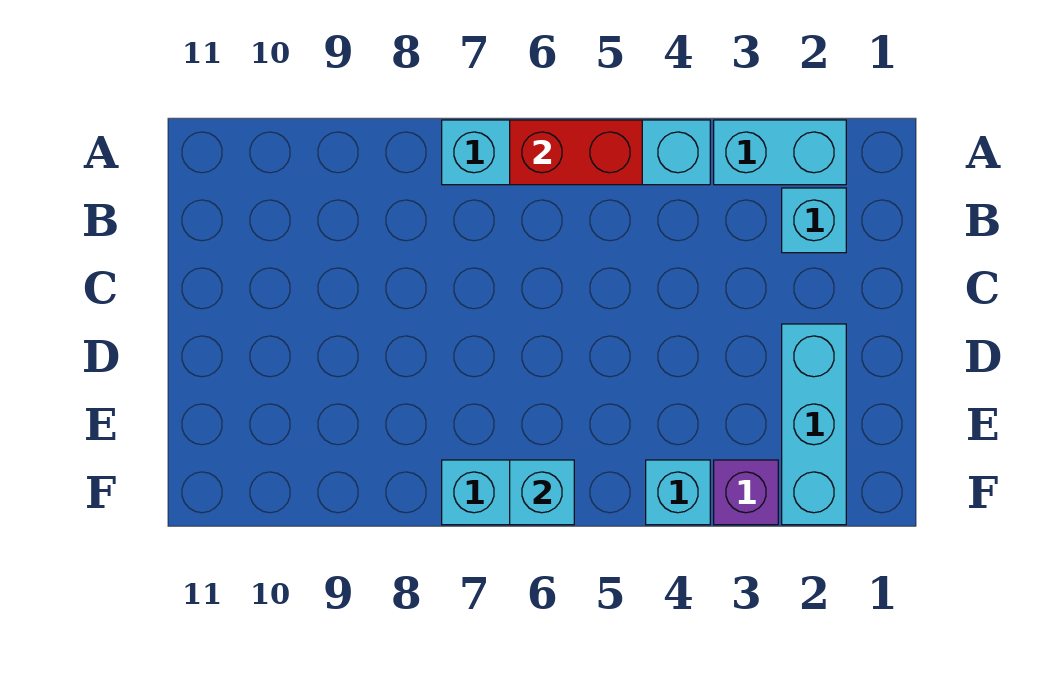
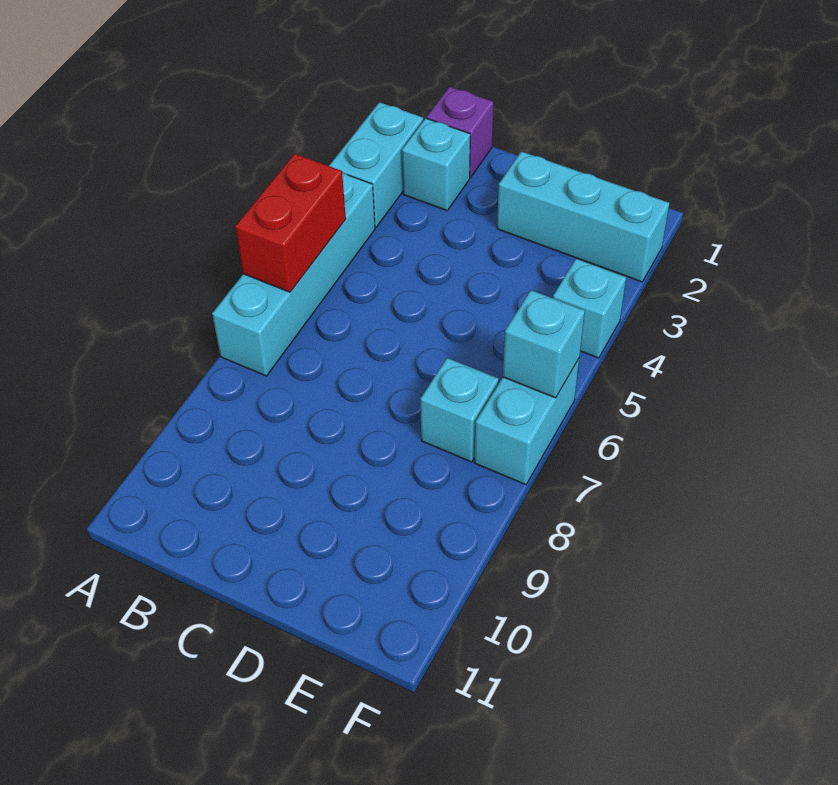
none -> cyan brick E7 level 1
purple brick F3 level 1 -> purple brick B1 level 1

